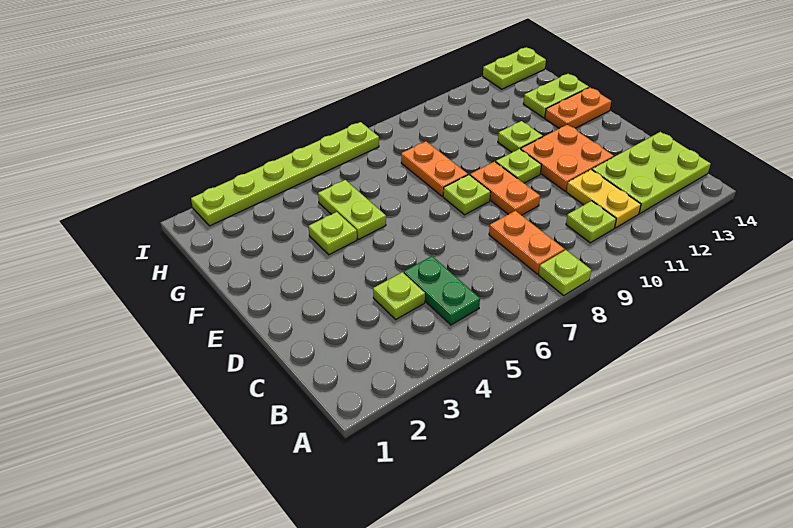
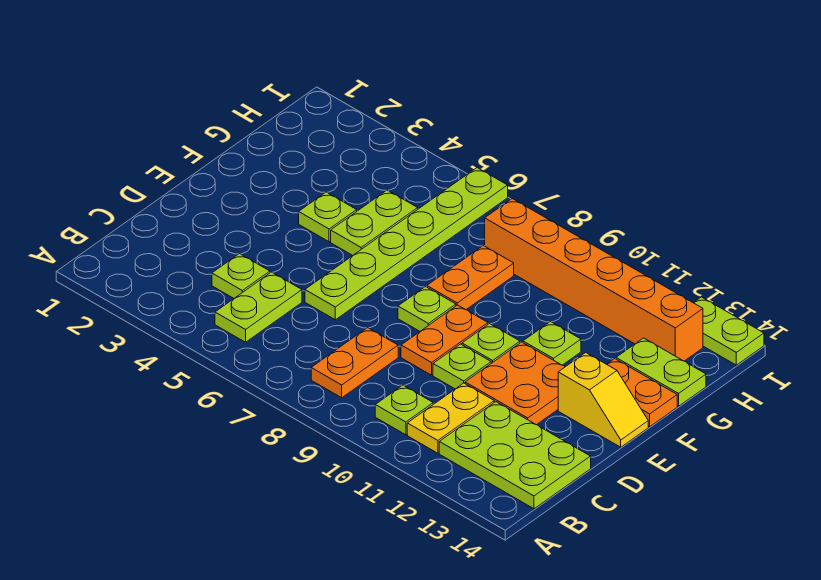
lime plate A8 level 1 -> lime plate D10 level 1
green plate B5:C5 level 1 -> lime plate B5:C5 level 1
none -> yellow slope E13:E14 level 1 top 13
none -> orange brick H8:H13 level 1
lime plate I2:I7 level 1 -> lime plate D6:I6 level 1

